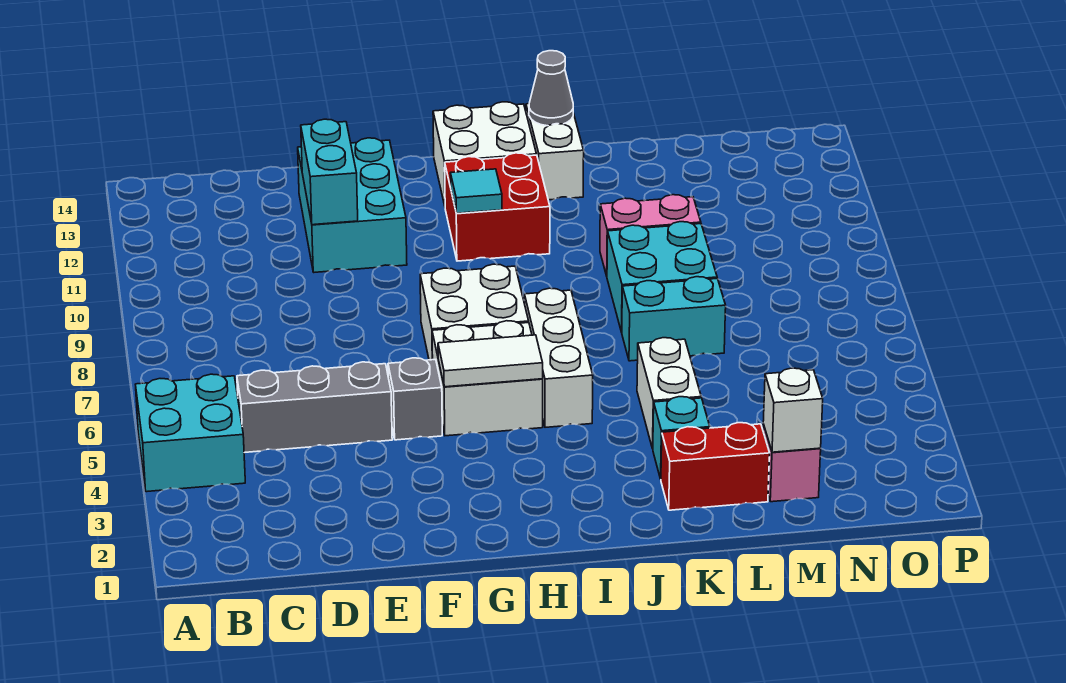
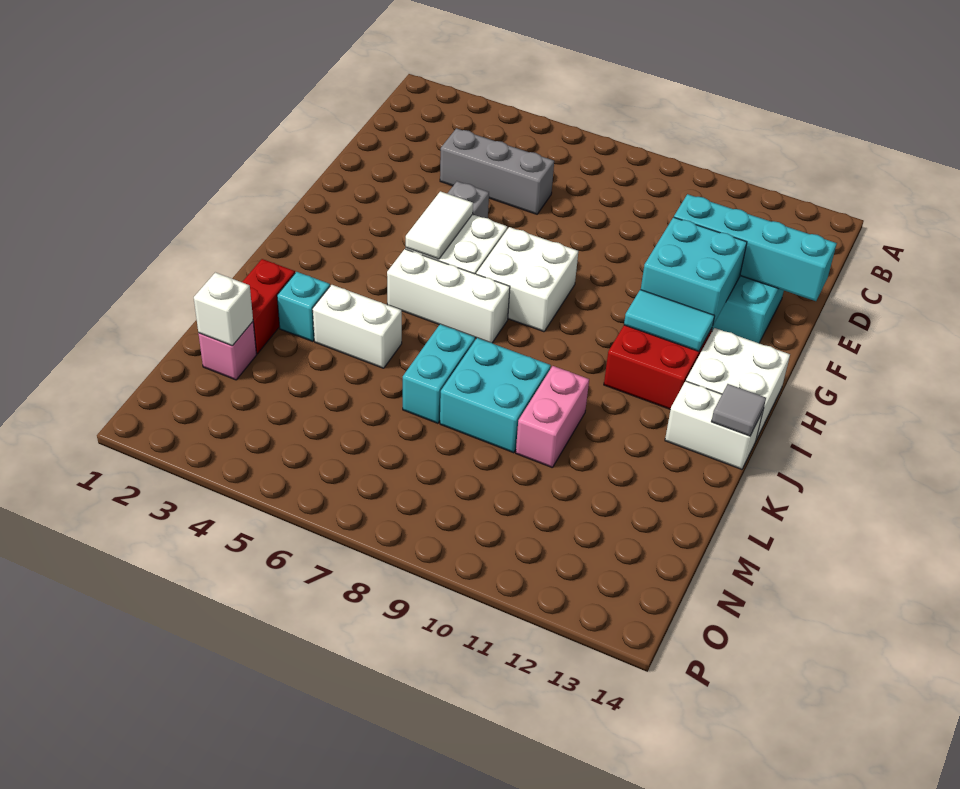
cyan brick A4:B5 level 1 -> cyan brick F11:G12 level 2
grey brick C5:E5 level 1 -> grey brick D4:D6 level 1
cyan brick E11:E12 level 2 -> cyan brick E11:E14 level 2
cyan tile H11 level 2 -> cyan tile H11:H12 level 2
grey cone J14 level 2 -> grey tile J14 level 2

